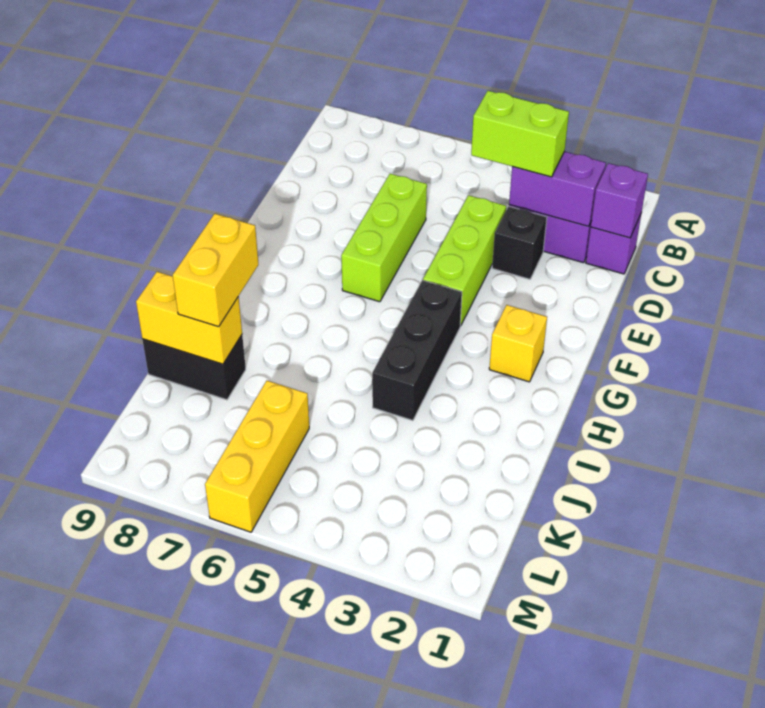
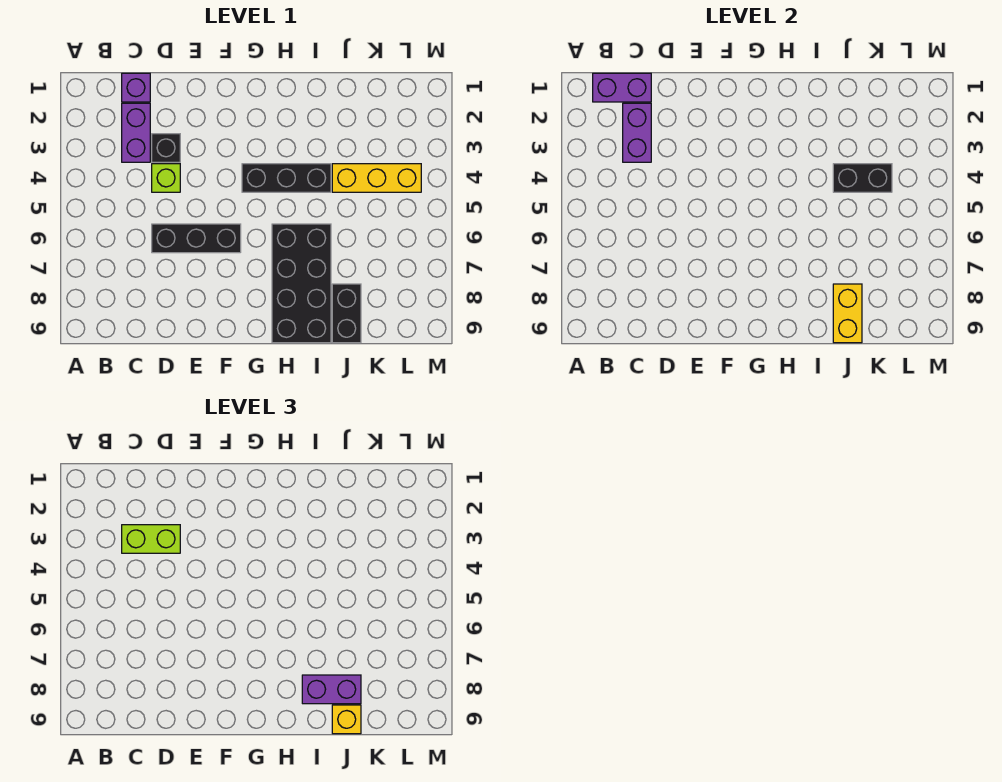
purple brick C1 level 2 -> purple brick B1:C1 level 2
lime brick C3:C4 level 3 -> lime brick C3:D3 level 3
lime brick D4:F4 level 1 -> lime brick D4 level 1
lime brick D6:F6 level 1 -> black brick D6:F6 level 1
yellow brick G2 level 1 -> yellow brick J9 level 3
none -> black brick H6:I9 level 1
yellow brick I8:J8 level 3 -> purple brick I8:J8 level 3
none -> black brick J4:K4 level 2
yellow brick K6:M6 level 1 -> yellow brick J4:L4 level 1

